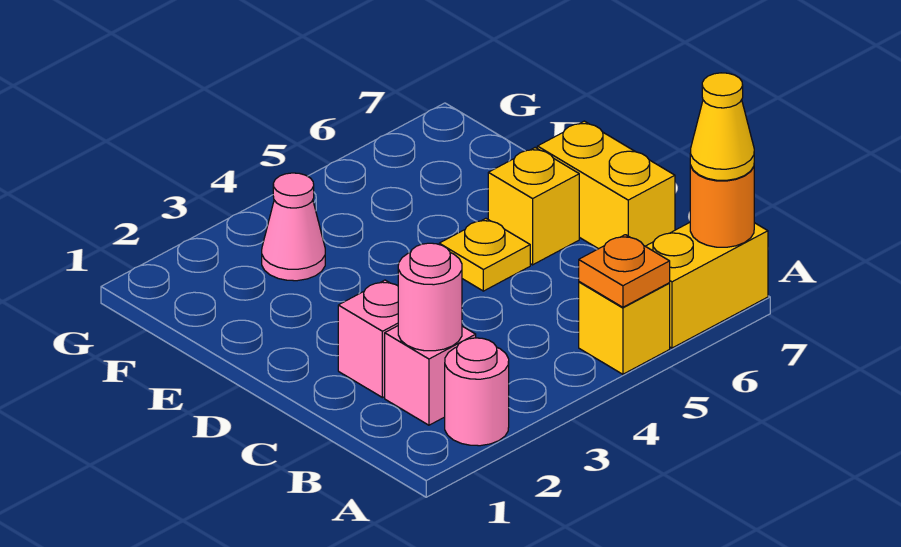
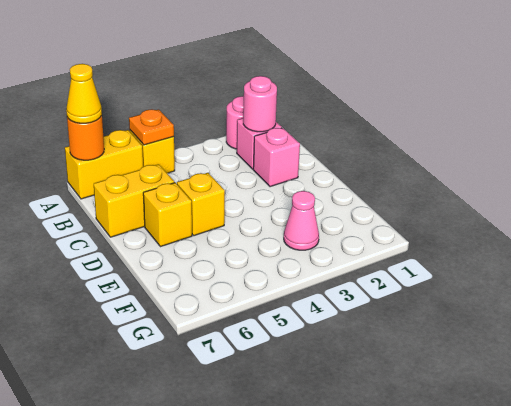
yellow brick C7:D7 level 1 -> yellow brick C6:C7 level 1
yellow plate D5 level 1 -> yellow brick D5 level 1

